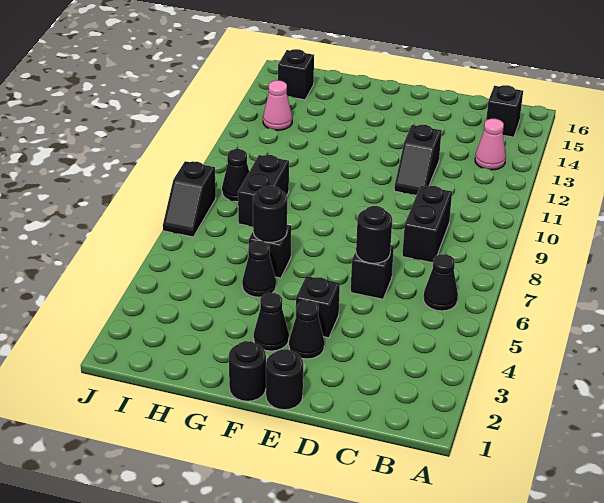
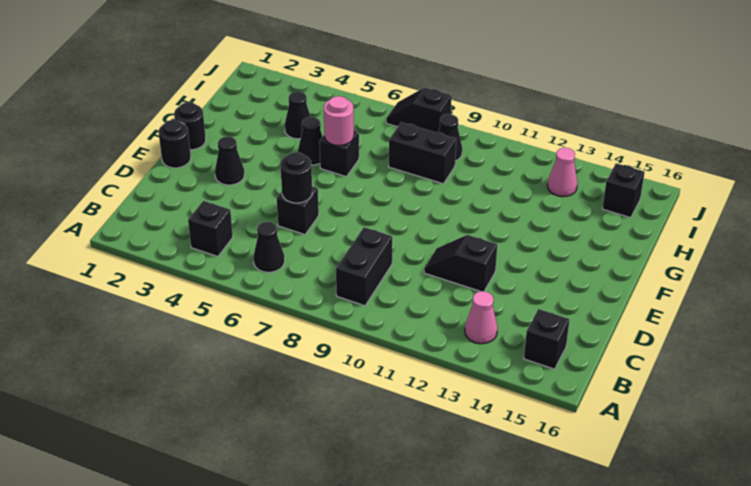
black brick C8:C9 level 1 -> black brick B9:C9 level 1
black brick E4 level 1 -> black brick B4 level 1
black cone F3 level 1 -> black cone H4 level 1
black round brick G6 level 2 -> pink round brick G6 level 2

